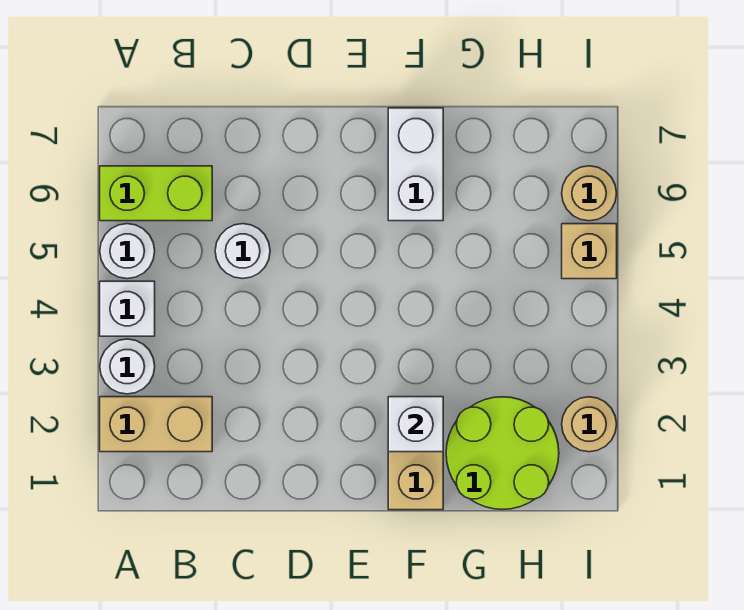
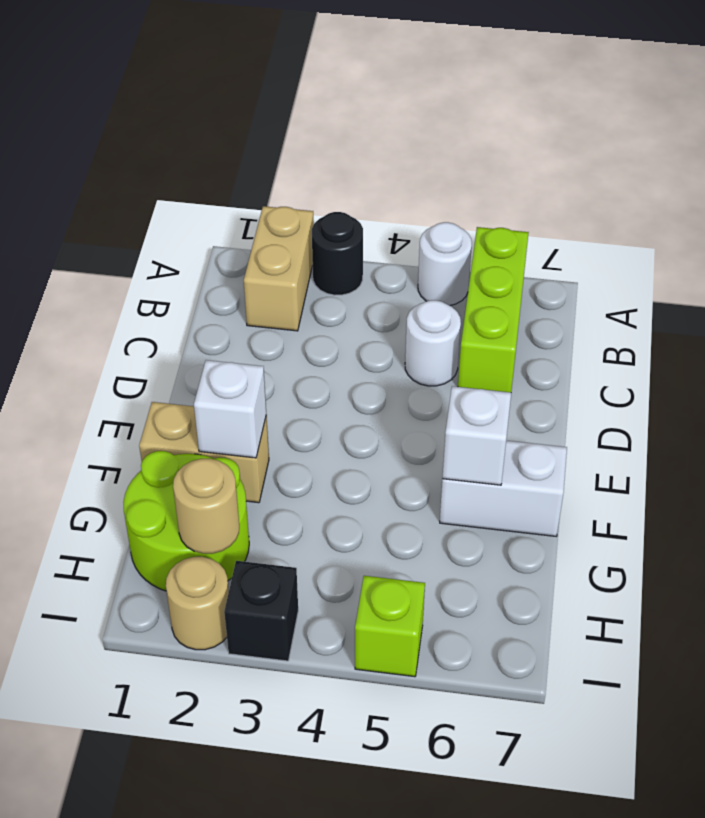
white round brick A3 level 1 -> black round brick A3 level 1
white brick A4 level 1 -> white brick F6 level 2
lime brick A6:B6 level 1 -> lime brick A6:C6 level 1
none -> black brick I3 level 1
tan brick I5 level 1 -> lime brick I5 level 1
tan round brick I6 level 1 -> tan round brick H2 level 2

